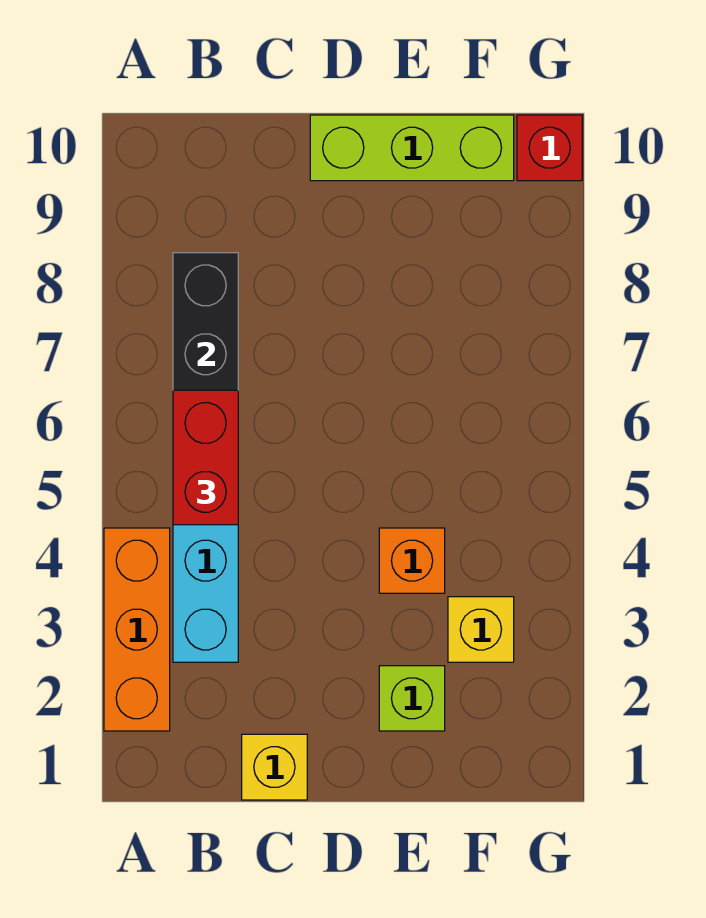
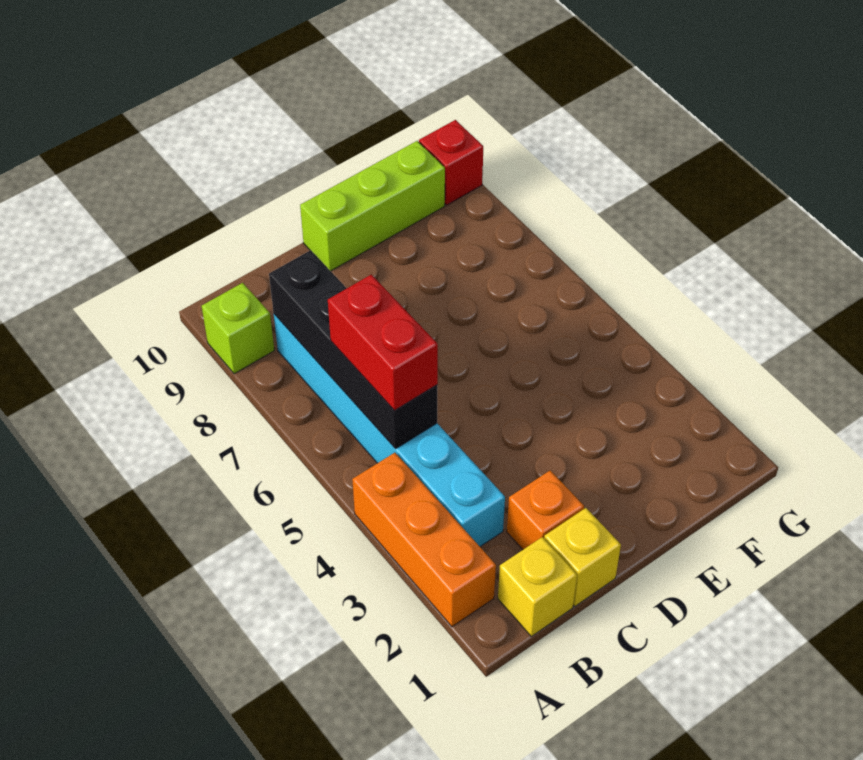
lime brick E2 level 1 -> lime brick A9 level 1
orange brick E4 level 1 -> orange brick C2 level 1
yellow brick F3 level 1 -> yellow brick B1 level 1

